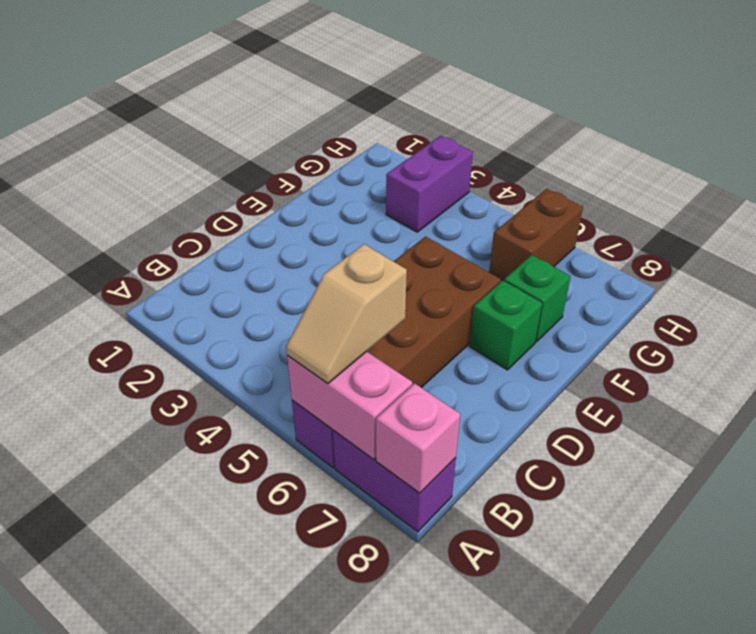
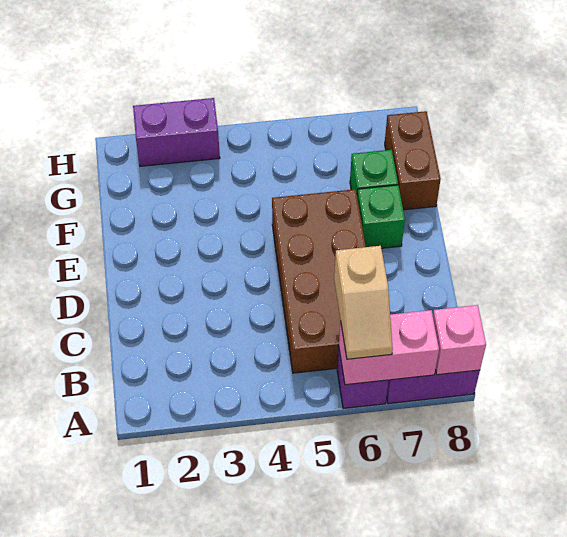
purple brick G3:H3 level 1 -> purple brick H2:H3 level 1
brown brick G6:H6 level 1 -> brown brick F8:G8 level 1

